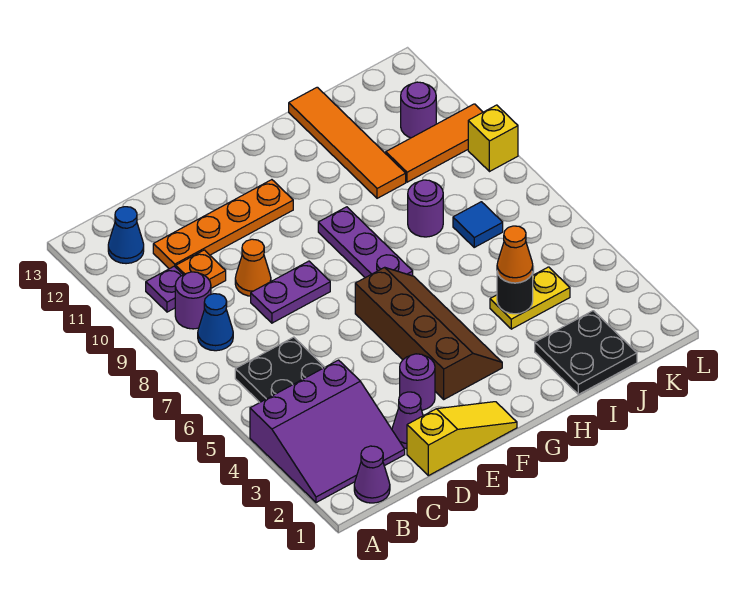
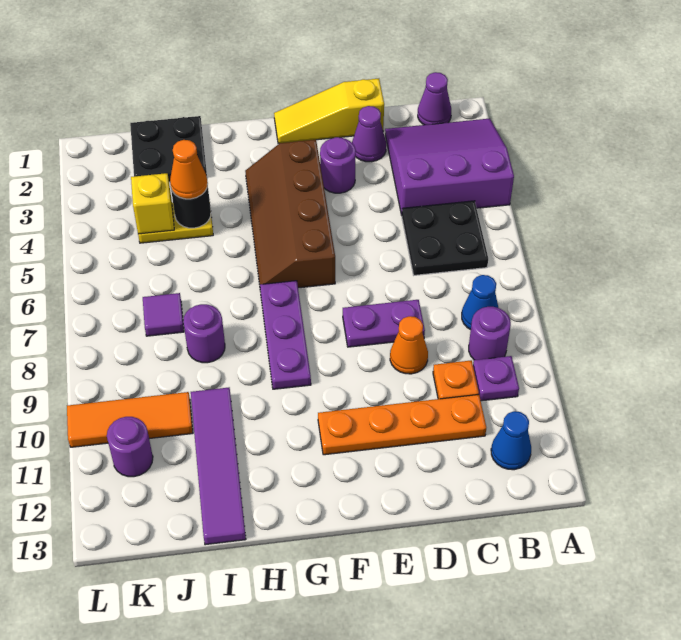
orange tile I10:I13 level 1 -> purple tile I10:I13 level 1
blue tile J7 level 1 -> purple tile J7 level 1
yellow brick L9 level 1 -> yellow brick J4 level 2

